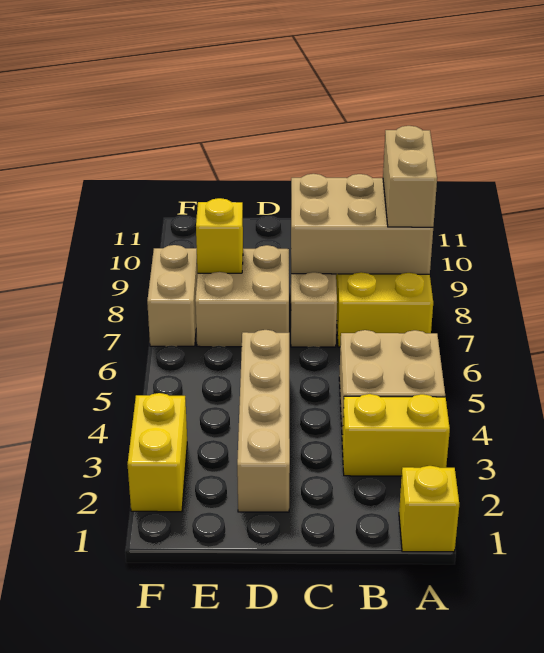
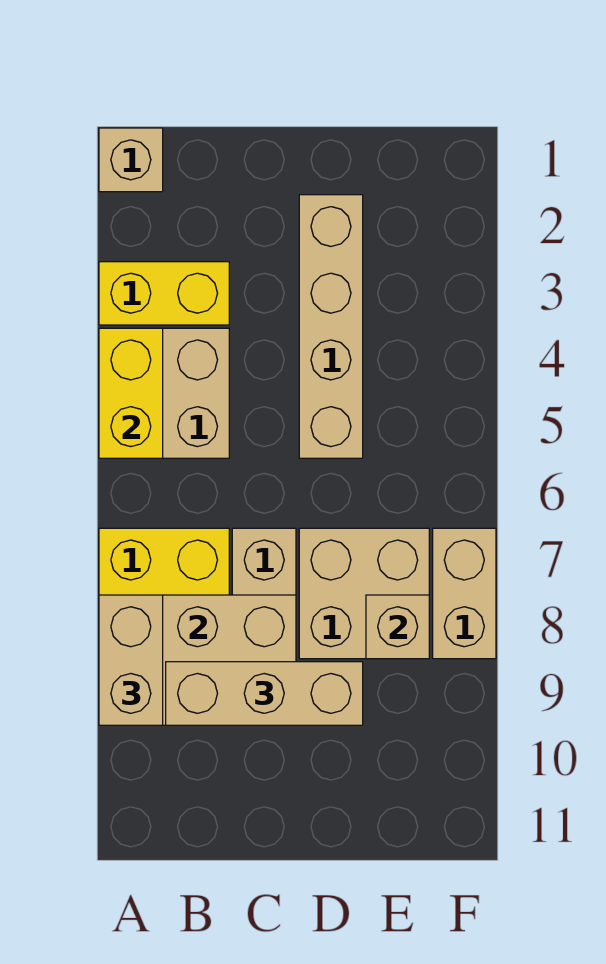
yellow brick A1 level 1 -> tan brick A1 level 1
none -> tan brick B9:D9 level 3
yellow brick E8 level 2 -> tan brick E8 level 2
yellow brick F2:F3 level 1 -> yellow brick A4:A5 level 2

